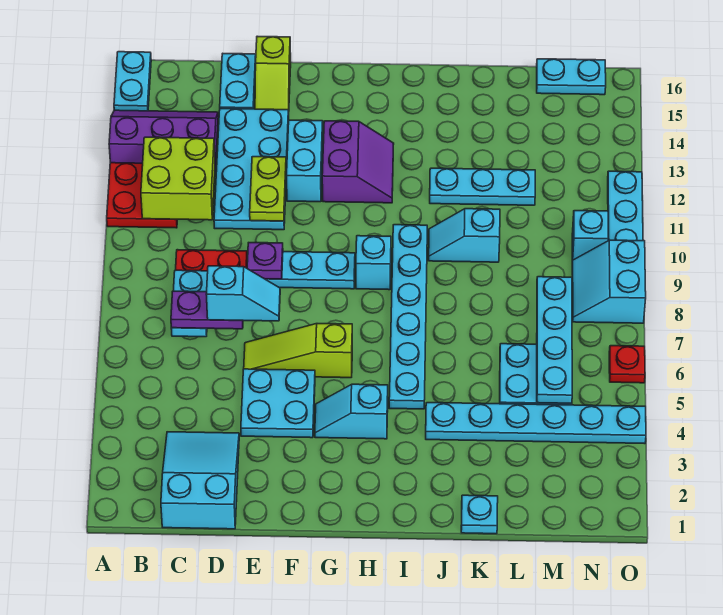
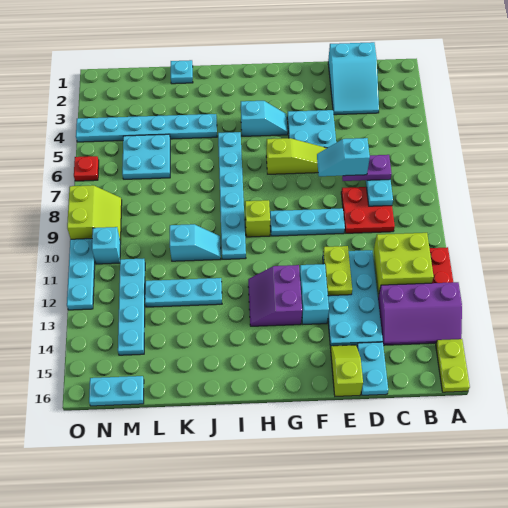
cyan plate A15:A16 level 1 -> lime plate A15:A16 level 1
purple plate E9 level 2 -> none
cyan brick H9 level 1 -> lime brick H9 level 1
cyan plate M5:M8 level 2 -> cyan plate M11:M14 level 1
cyan slope N8:O9 level 1 top O -> lime slope N8:O9 level 1 top O

